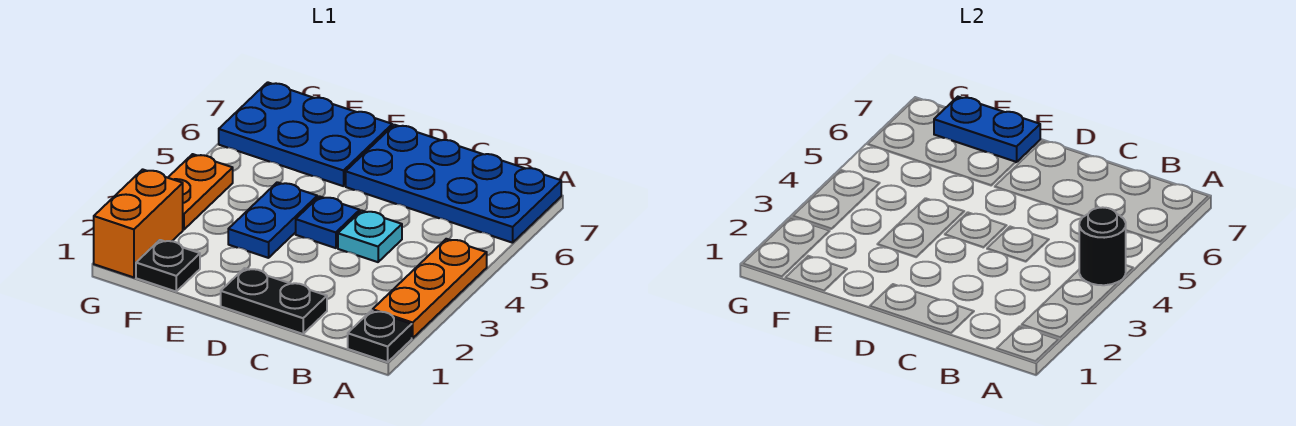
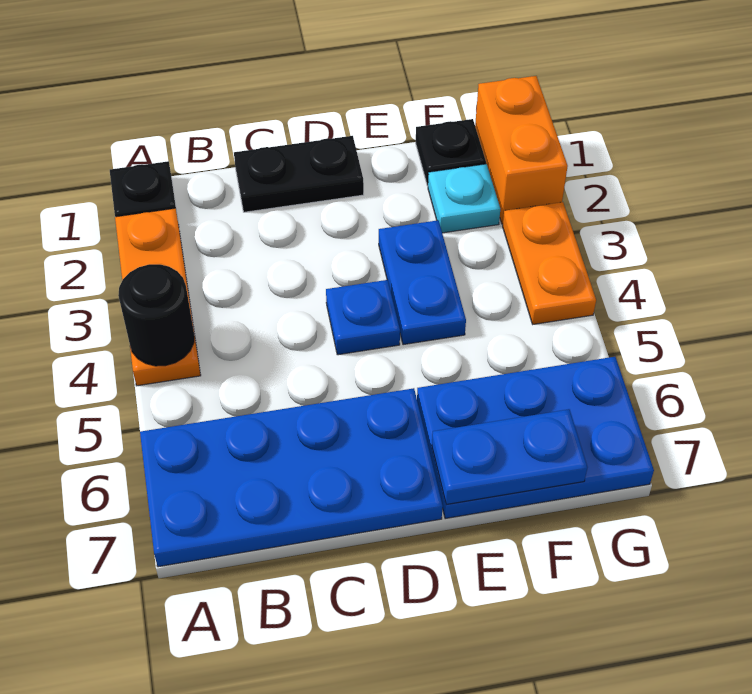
cyan plate C4 level 1 -> cyan plate F2 level 1

